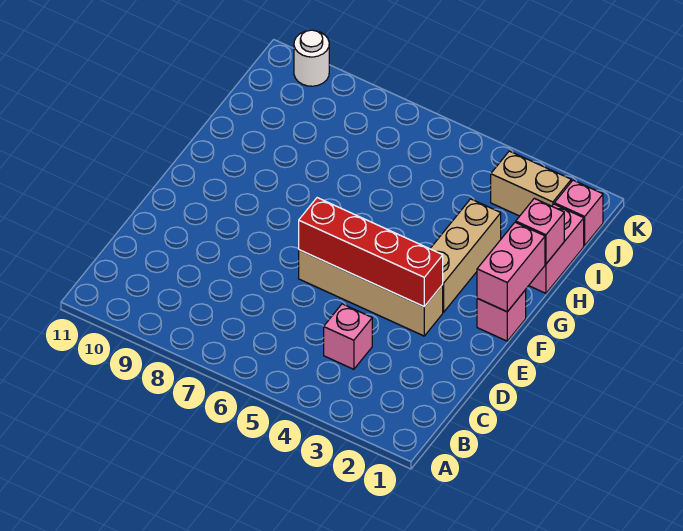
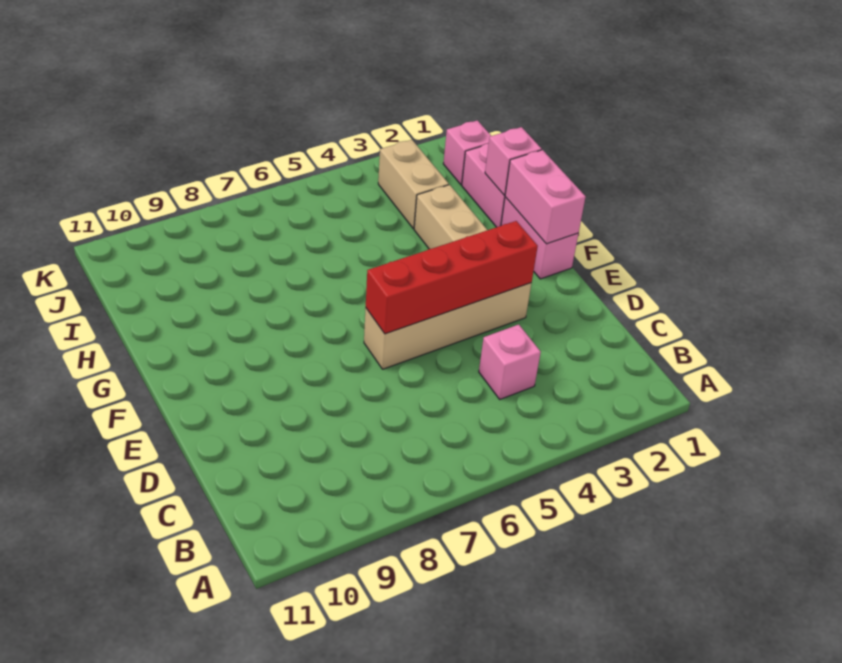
pink brick F1 level 1 -> pink brick F1:G1 level 1
tan brick J2:J3 level 1 -> tan brick I3:J3 level 1
white round brick K10 level 1 -> none

